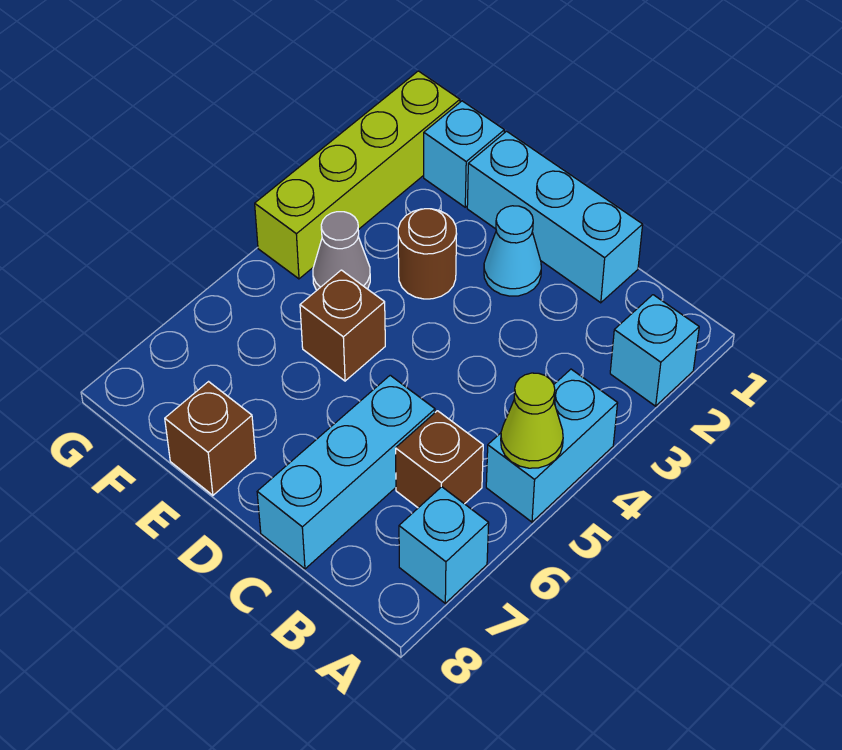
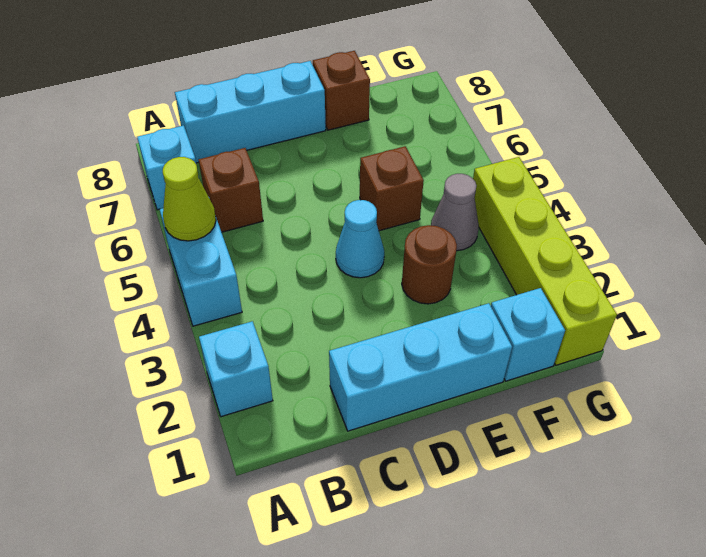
cyan brick C6:C8 level 1 -> cyan brick B8:D8 level 1
cyan cone D2 level 1 -> cyan cone D4 level 1

